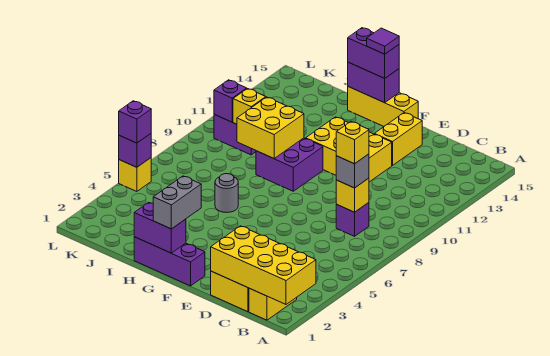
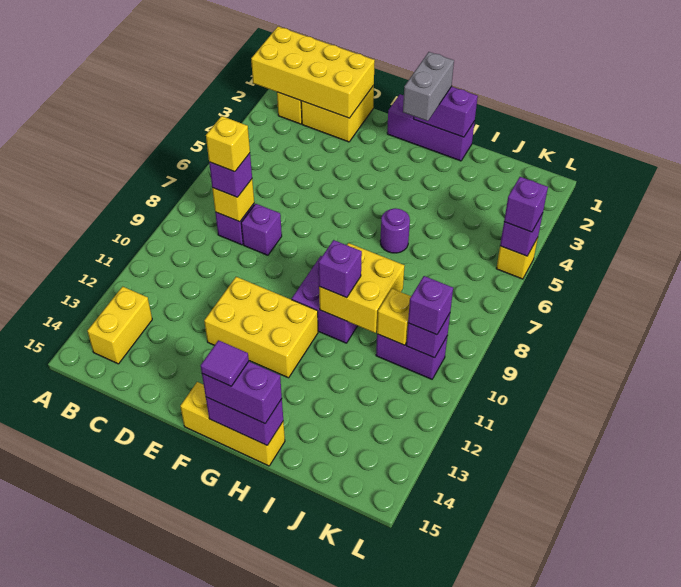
grey brick C8 level 3 -> purple brick C8 level 3
none -> purple brick D8 level 1
yellow brick E13:E14 level 1 -> yellow brick B13:B14 level 1
grey round brick H6 level 1 -> purple round brick H6 level 1
none -> purple brick H10 level 3
none -> purple brick K10 level 3

